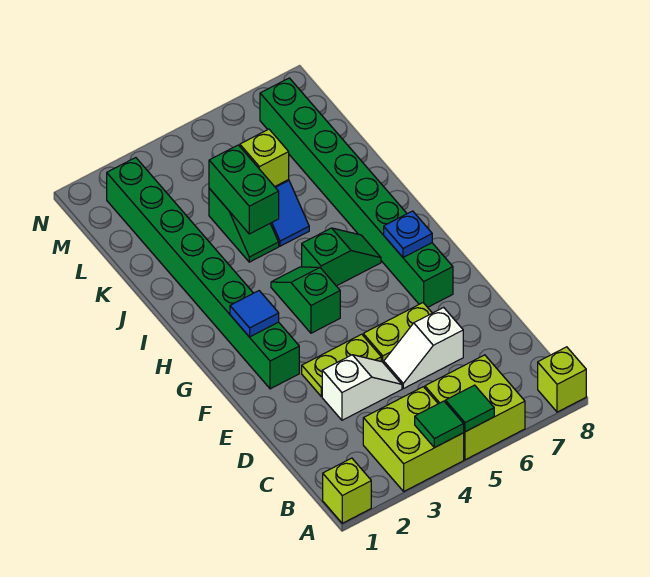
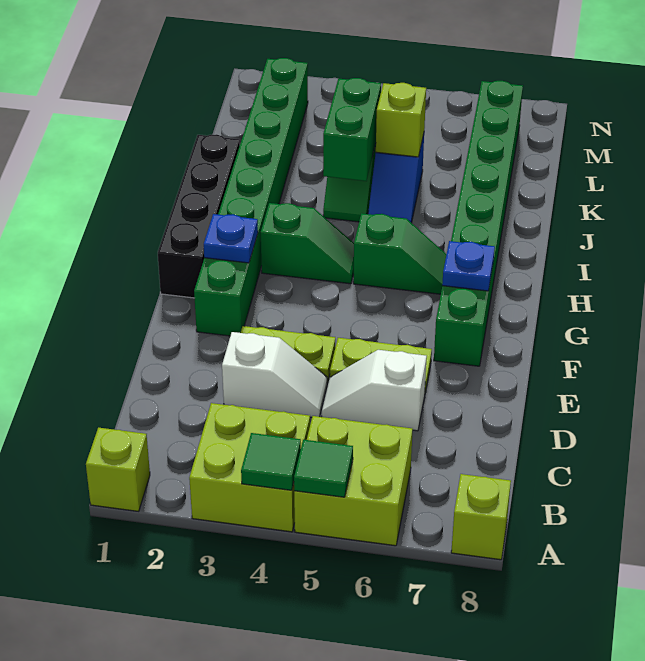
none -> black brick G1:J1 level 1
blue tile G2 level 2 -> blue plate G2 level 2
green slope G4:H4 level 1 top G -> green slope H3:H4 level 1 top 3

